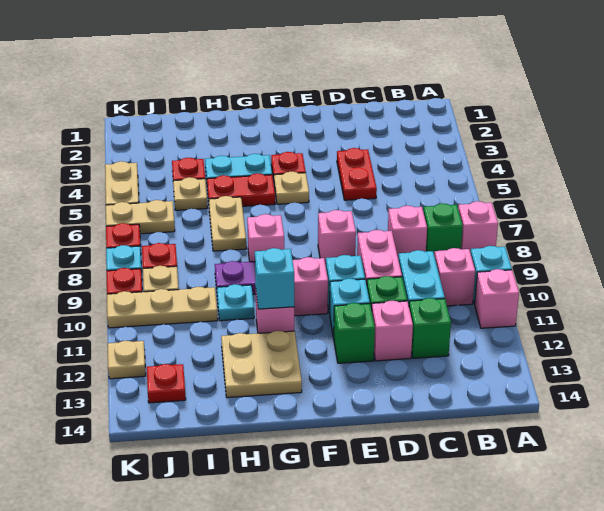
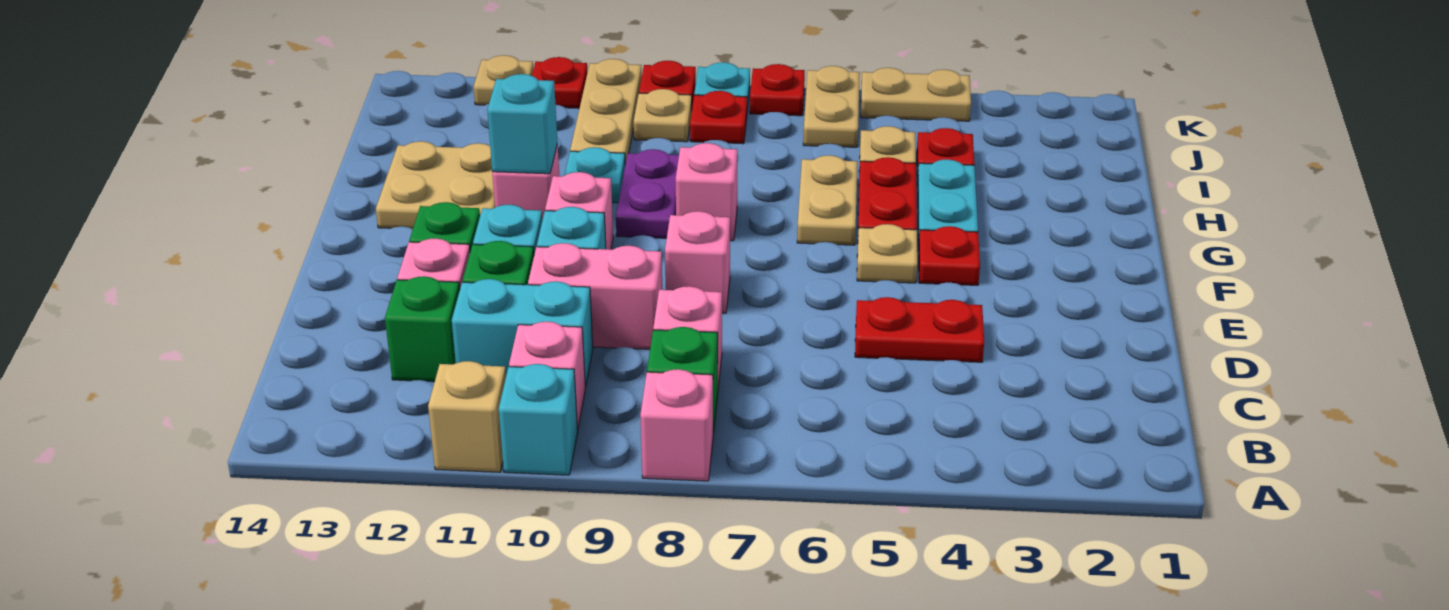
pink brick A11 level 1 -> tan brick A11 level 1
tan plate H6:H7 level 1 -> tan plate G6:H6 level 1
red plate J13 level 1 -> red plate K11 level 1

